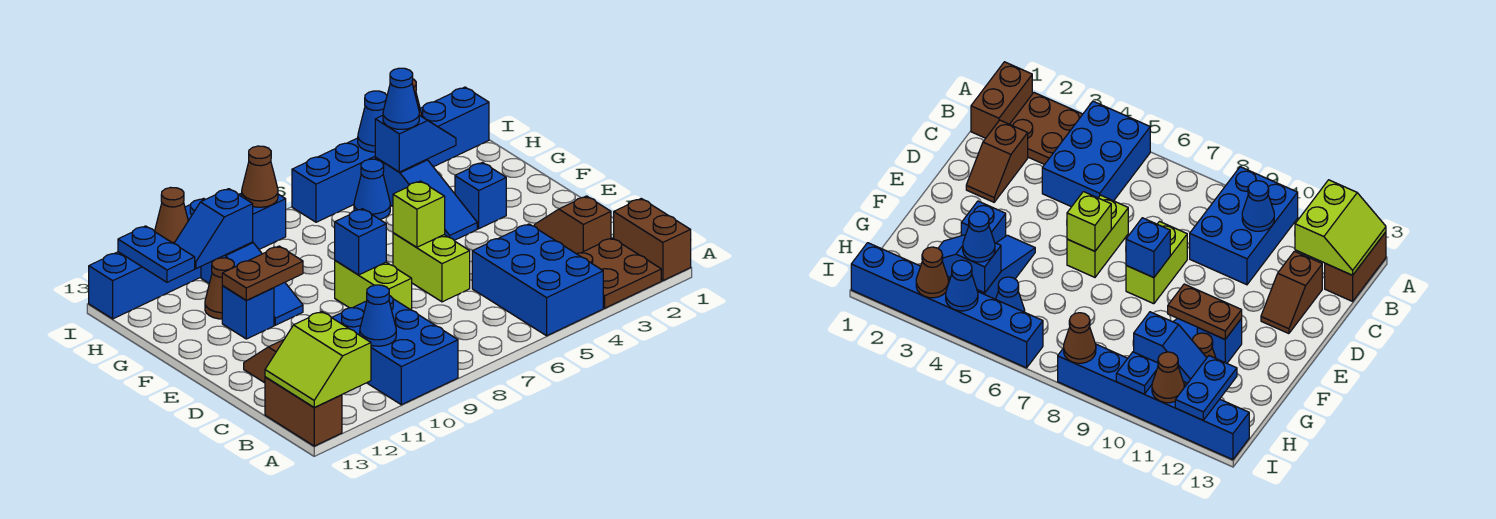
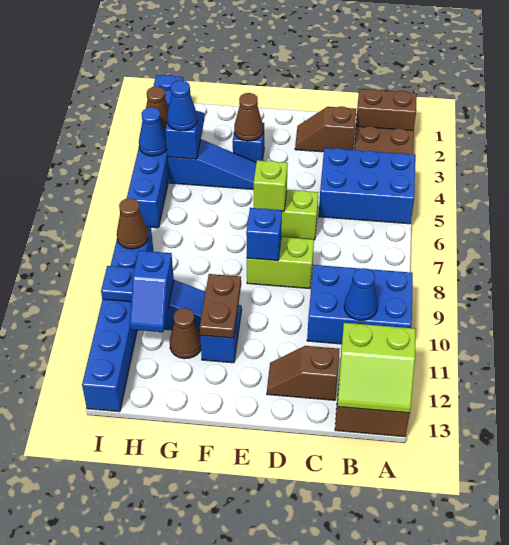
blue cone H5 level 1 -> none
blue plate H12:I12 level 2 -> none
brown cone I11 level 2 -> brown cone F3 level 2

